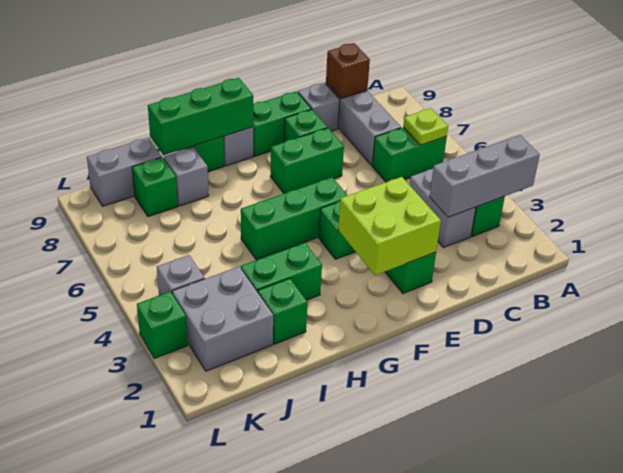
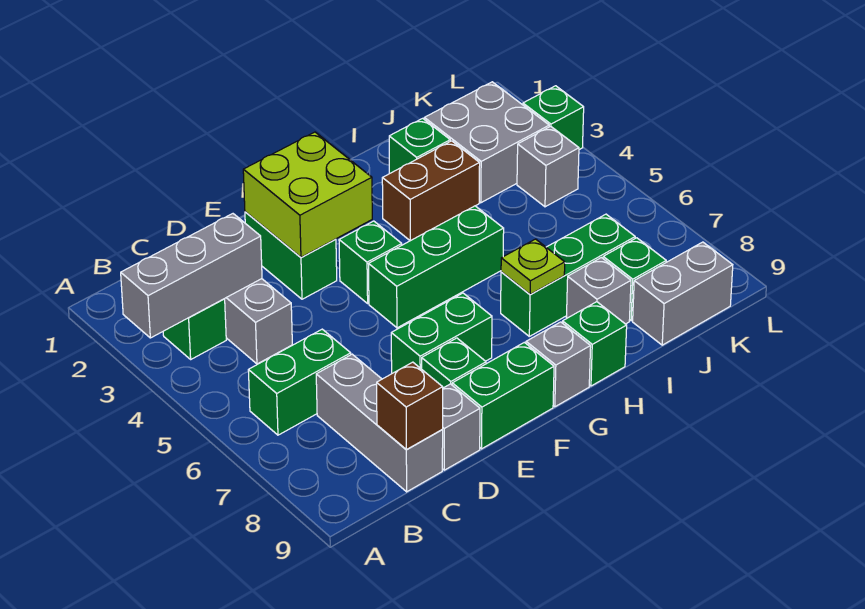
lime plate B6 level 2 -> lime plate H7 level 2
green brick G9:I9 level 2 -> green brick H7:J7 level 1
green brick H3:I3 level 1 -> brown brick H3:I3 level 1

